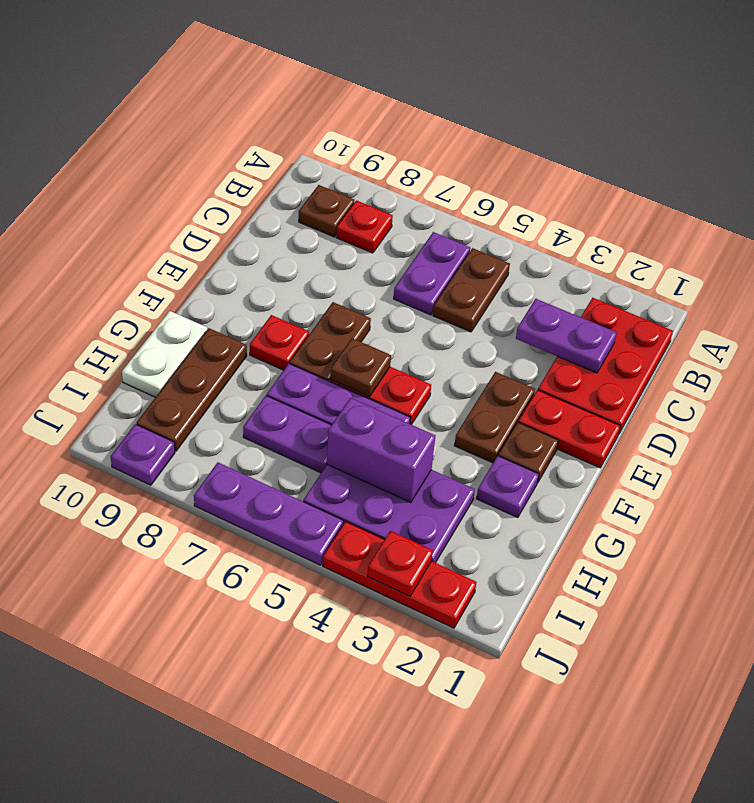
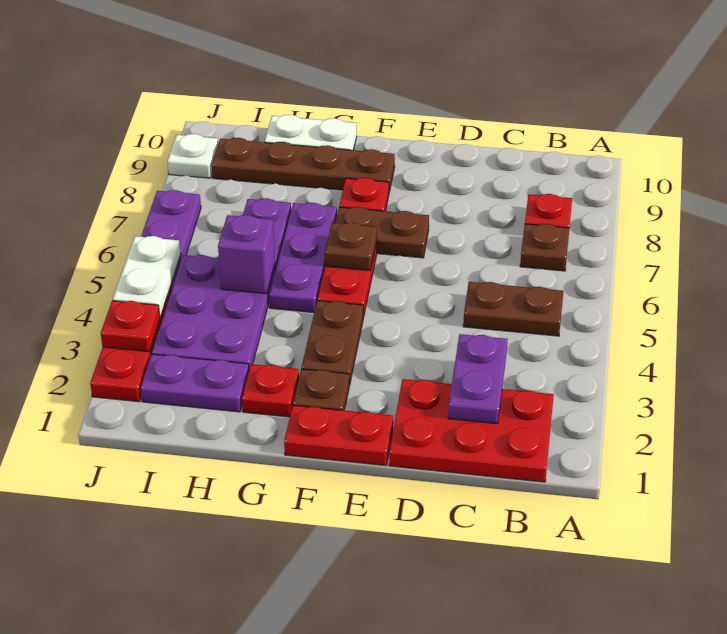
purple plate B6:C6 level 1 -> purple plate H2:I2 level 1
brown plate B9 level 1 -> brown plate B7 level 1
red plate E1:E2 level 1 -> red plate E1:F1 level 1
brown plate E3:F3 level 1 -> brown plate F3:F4 level 1
purple plate G2 level 1 -> red plate G2 level 1
brown plate G9:I9 level 1 -> brown plate F9:I9 level 1
purple brick H4:H5 level 2 -> purple brick H5 level 2
none -> white plate J4:J5 level 2
purple plate J9 level 1 -> white plate J9 level 1

